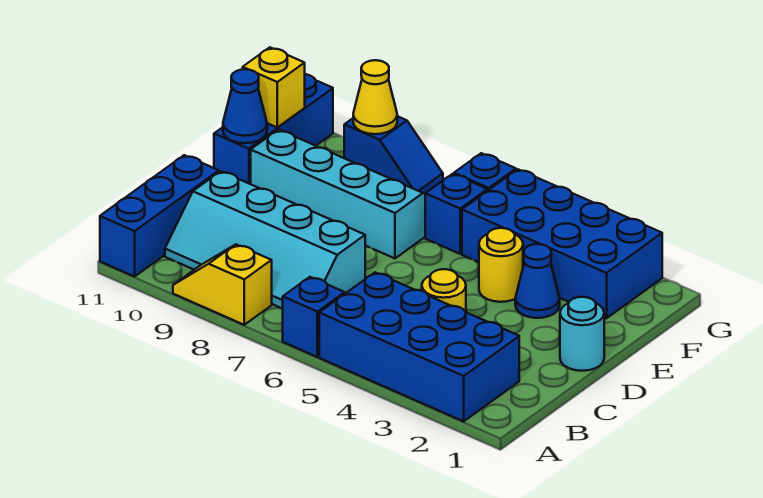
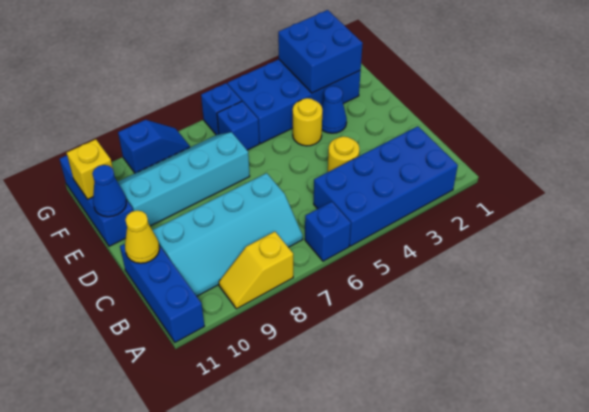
cyan round brick D1 level 1 -> none
none -> blue brick F2:G3 level 2
yellow cone G9 level 2 -> yellow cone C11 level 2

